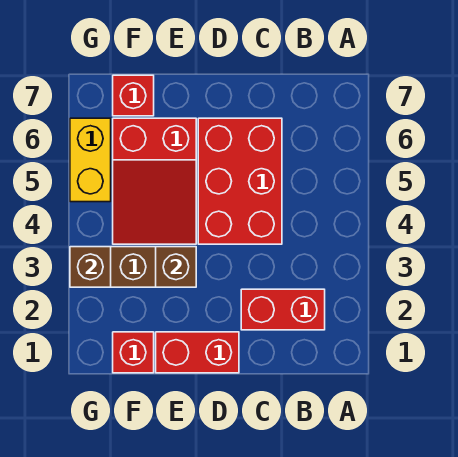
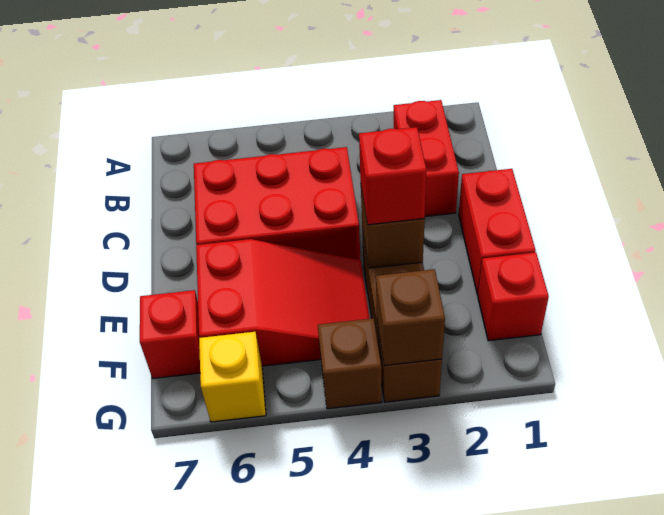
none -> red brick E3 level 3
none -> brown brick G4 level 1
yellow brick G5:G6 level 1 -> yellow brick G6 level 1

